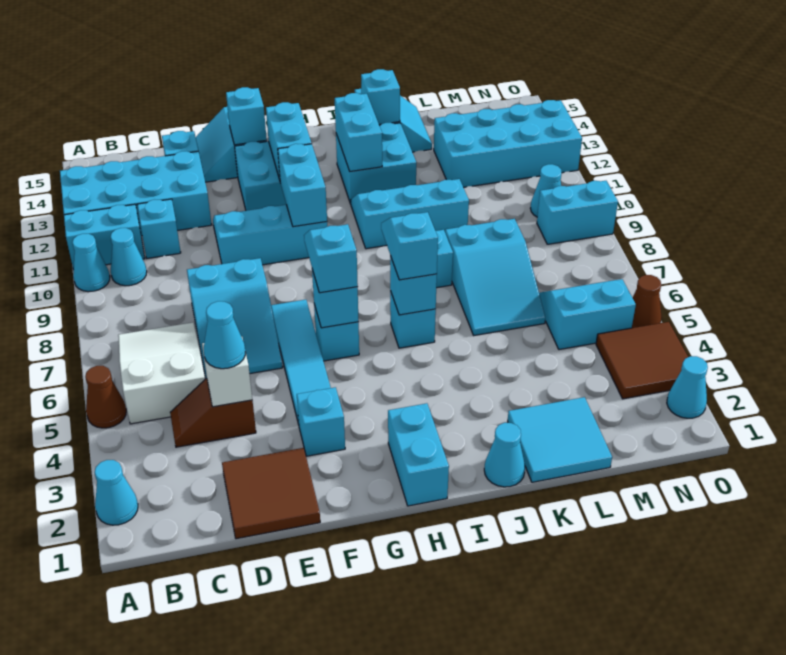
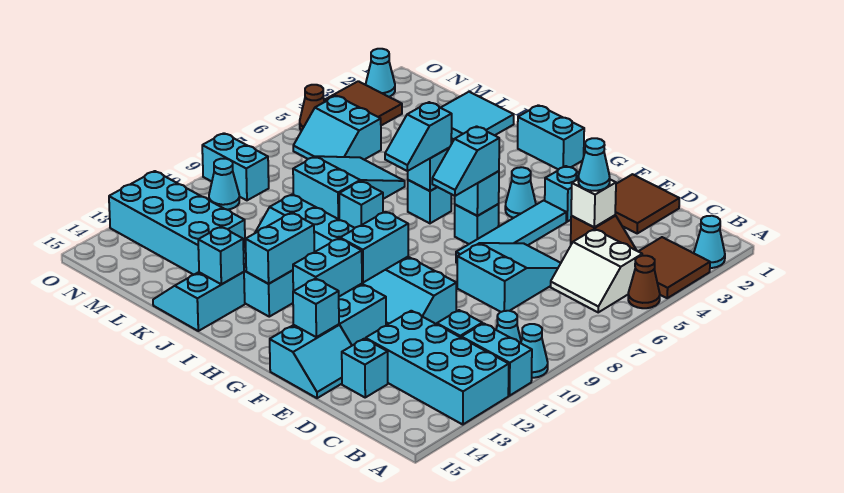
none -> brown tile A3:B4 level 1
white slope B5:C7 level 1 top 5 -> white slope B5:C6 level 1 top 5
cyan brick H1:H2 level 1 -> cyan brick H1:I1 level 1
cyan cone J1 level 1 -> cyan cone G4 level 1

